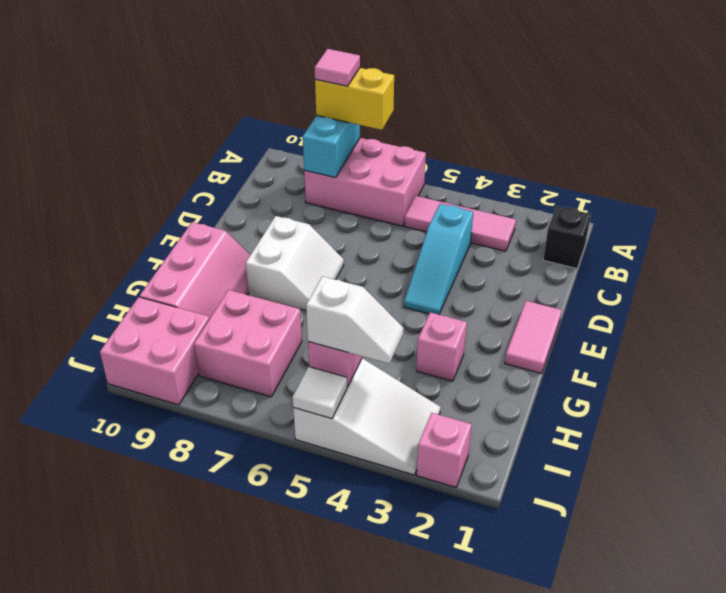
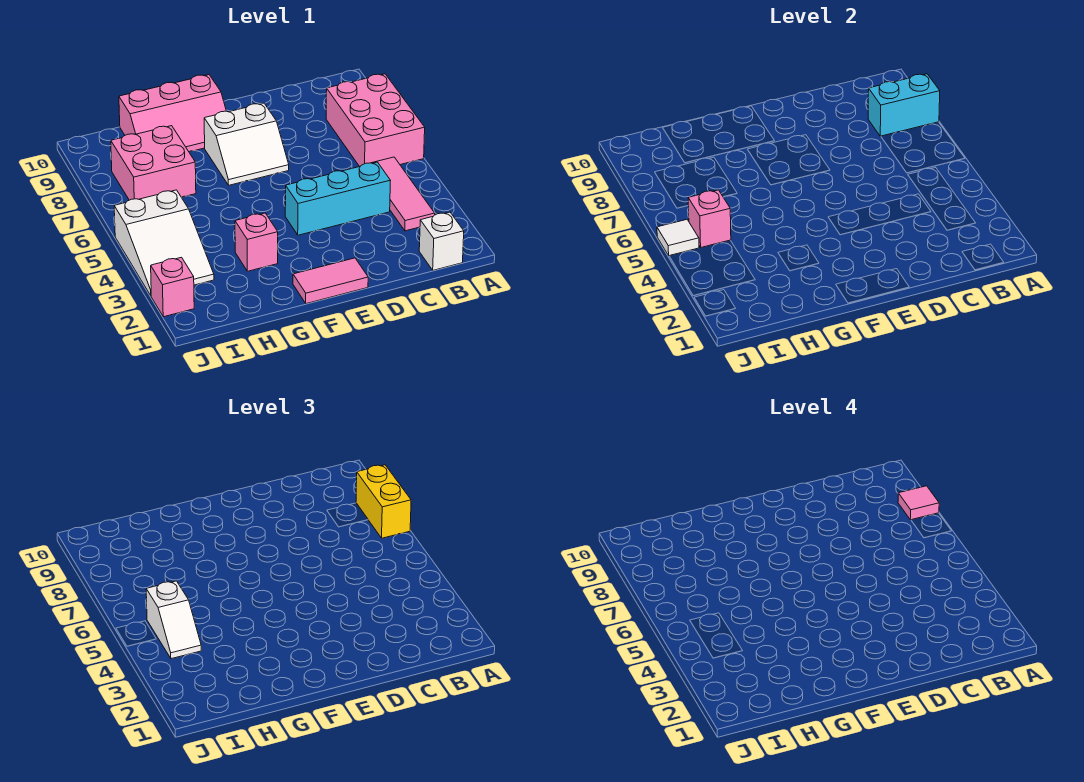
black brick B1 level 1 -> white brick B1 level 1
cyan slope C4:E4 level 1 top C -> cyan brick C4:E4 level 1
pink brick I9:J10 level 1 -> none

